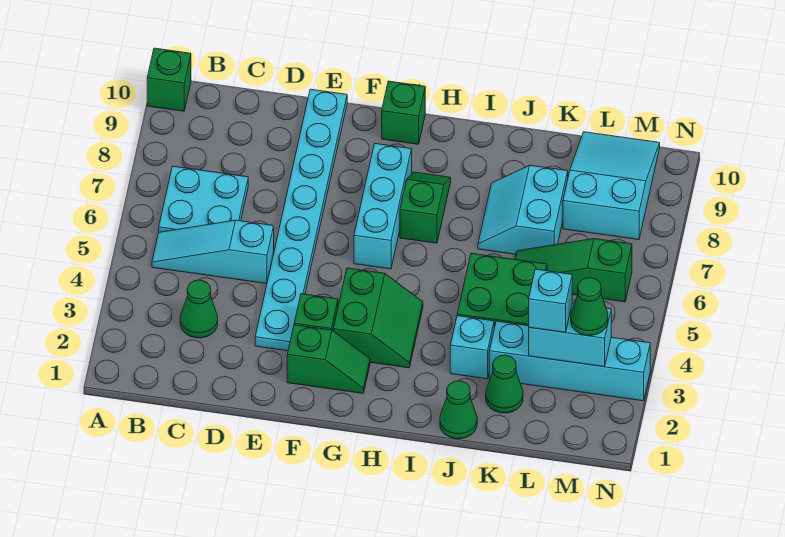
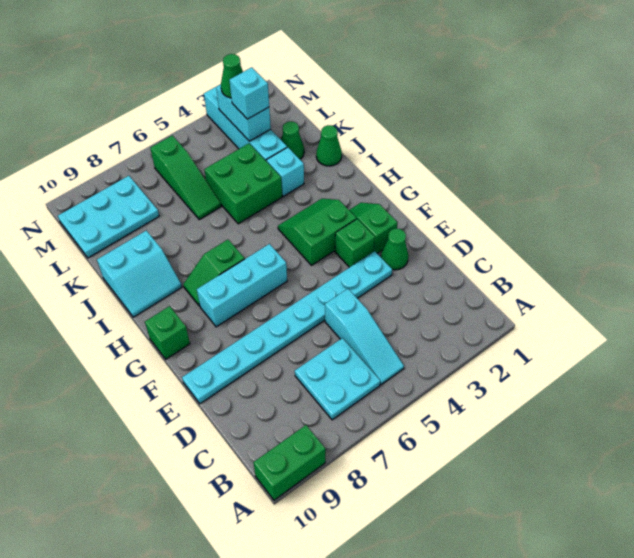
green brick A10 level 1 -> green brick A9:A10 level 1
green cone C3 level 1 -> green cone E2 level 1
cyan slope J7:K8 level 1 top K -> cyan slope I9:J10 level 1 top J
cyan slope L8:M10 level 1 top 8 -> cyan plate L8:M10 level 1

